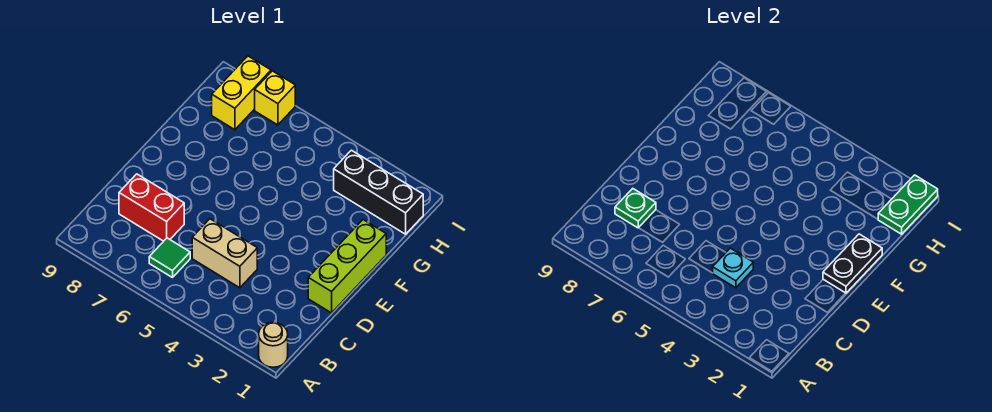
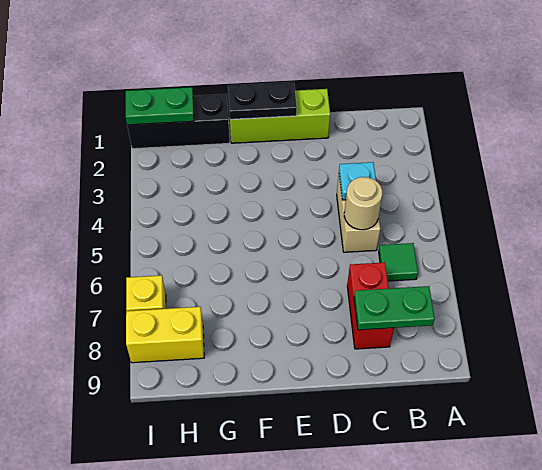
tan round brick A1 level 1 -> tan round brick C5 level 2
green plate C8 level 2 -> green plate B8:C8 level 2
black brick H1:H3 level 1 -> black brick G1:I1 level 1

